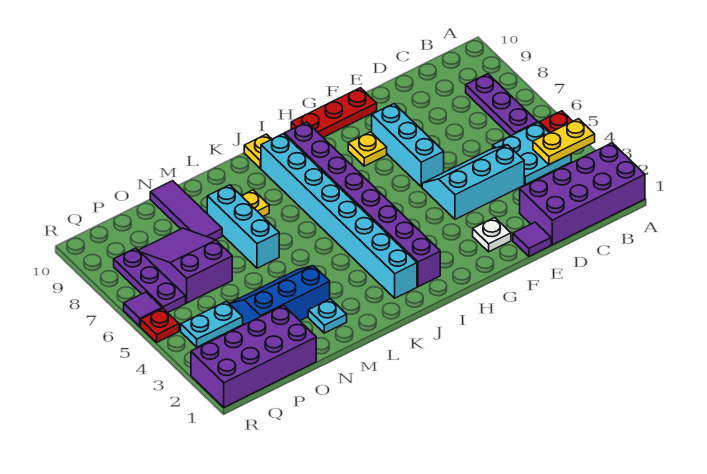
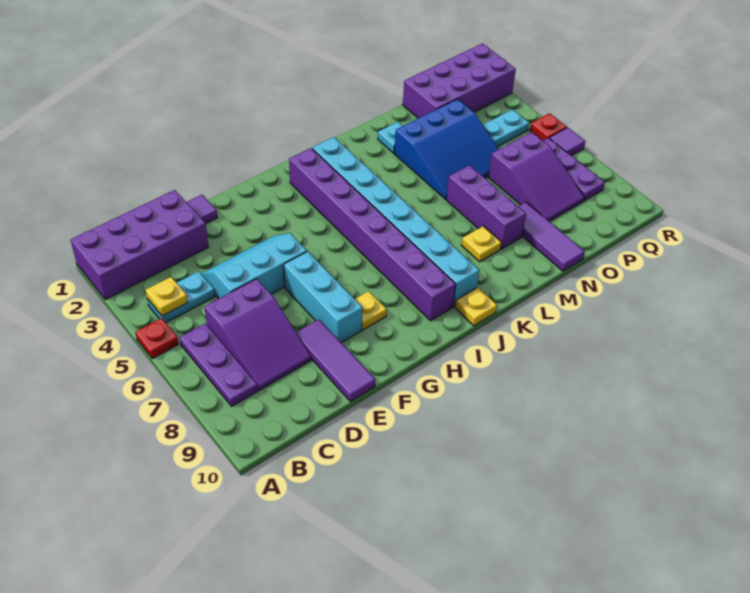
yellow plate A4:B4 level 2 -> yellow plate B4 level 2
cyan plate B4:C5 level 1 -> cyan plate B4:C4 level 1
none -> purple slope C6:D8 level 1 top 6
cyan slope D4:F5 level 1 top 4 -> cyan slope D4:F5 level 1 top 5
none -> purple tile E8:E10 level 1
white plate F2 level 1 -> none
red plate F10:H10 level 1 -> none
blue slope M3:O4 level 1 top 3 -> blue slope M3:O5 level 1 top 3
cyan brick M6:M8 level 1 -> purple brick M6:M8 level 1

